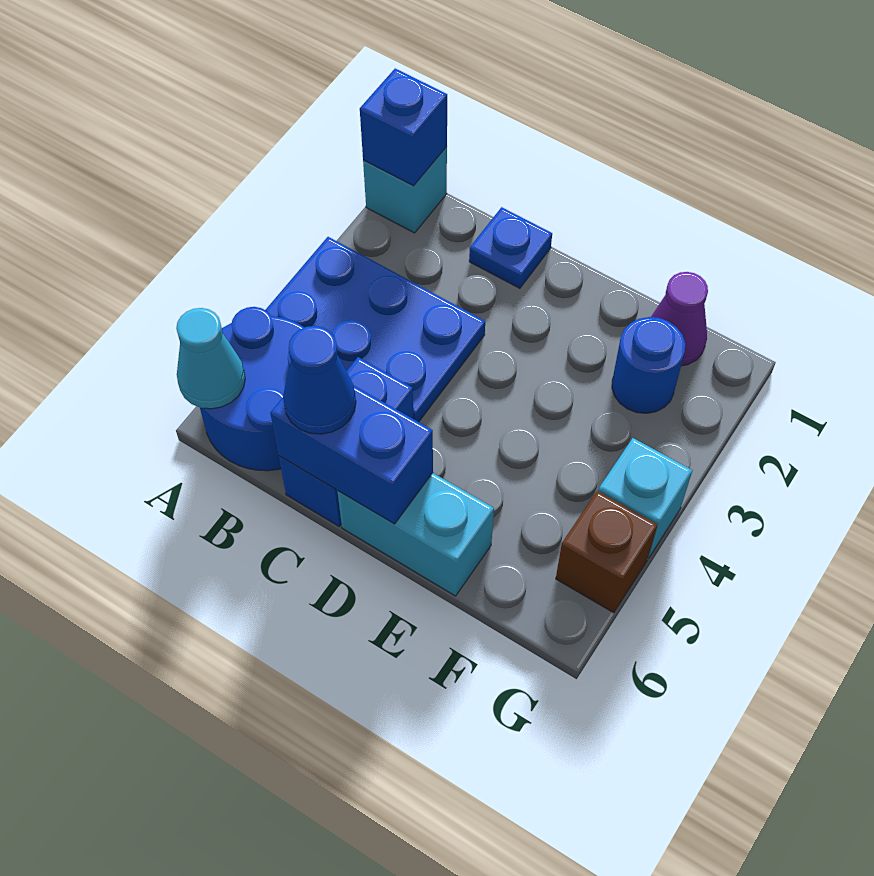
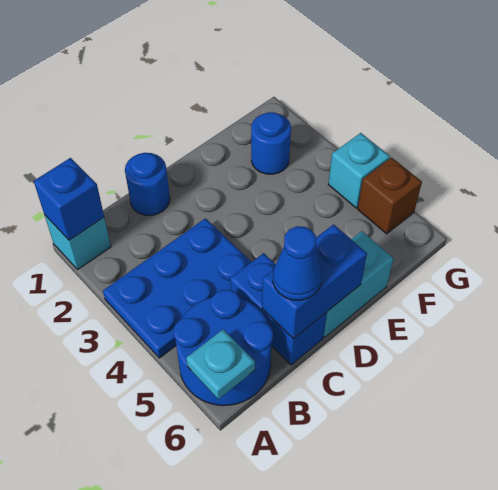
cyan cone A6 level 2 -> cyan plate A6 level 2
blue plate C1 level 1 -> blue round brick C1 level 1
purple cone F1 level 1 -> none

